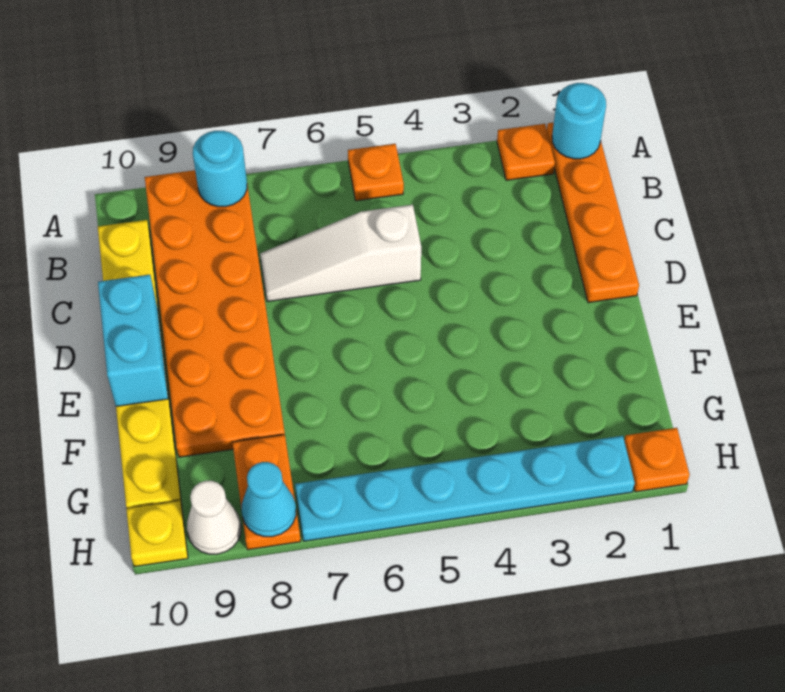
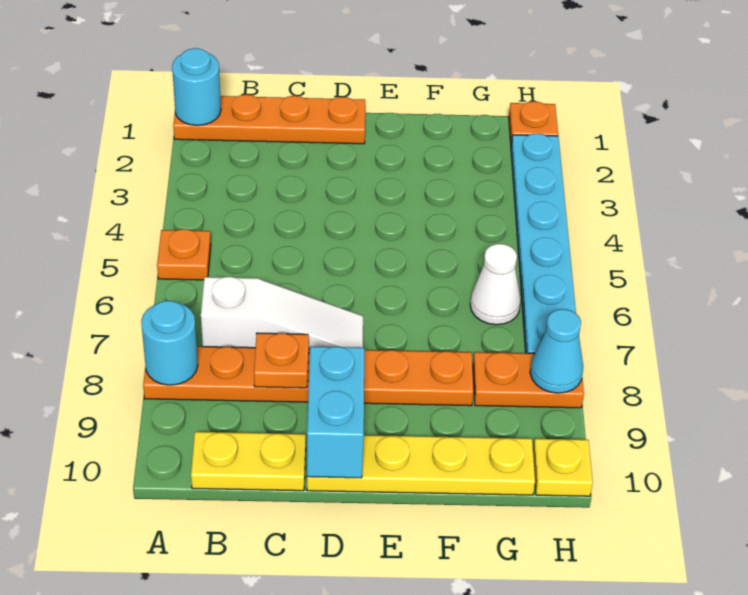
orange plate A2 level 1 -> orange plate C8 level 2
orange plate A8:F9 level 1 -> orange plate A8:F8 level 1
white slope C5:C7 level 1 top 5 -> white slope B7:D7 level 1 top B
cyan brick D10:E10 level 2 -> cyan brick D9:D10 level 2
white cone H9 level 1 -> white cone G6 level 1

